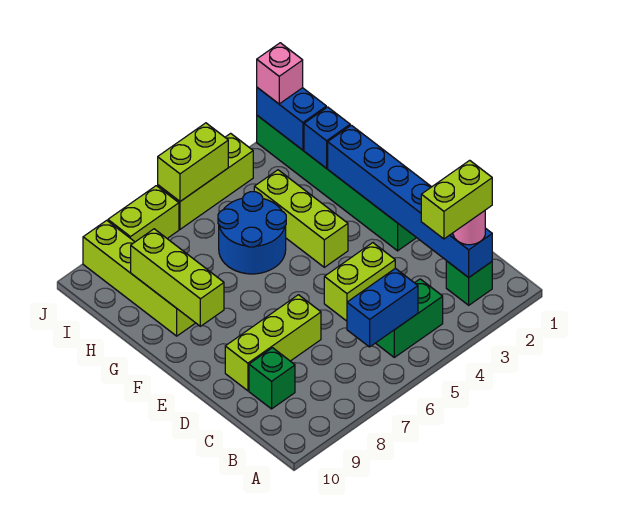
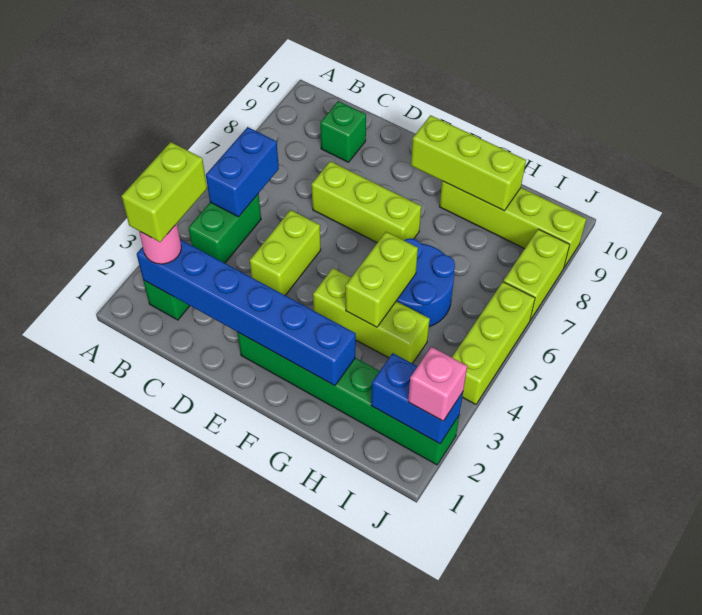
lime brick D7:D9 level 1 -> lime brick D7:F7 level 1
blue brick H2 level 2 -> none
lime brick J5:J6 level 2 -> lime brick G4:G5 level 2

